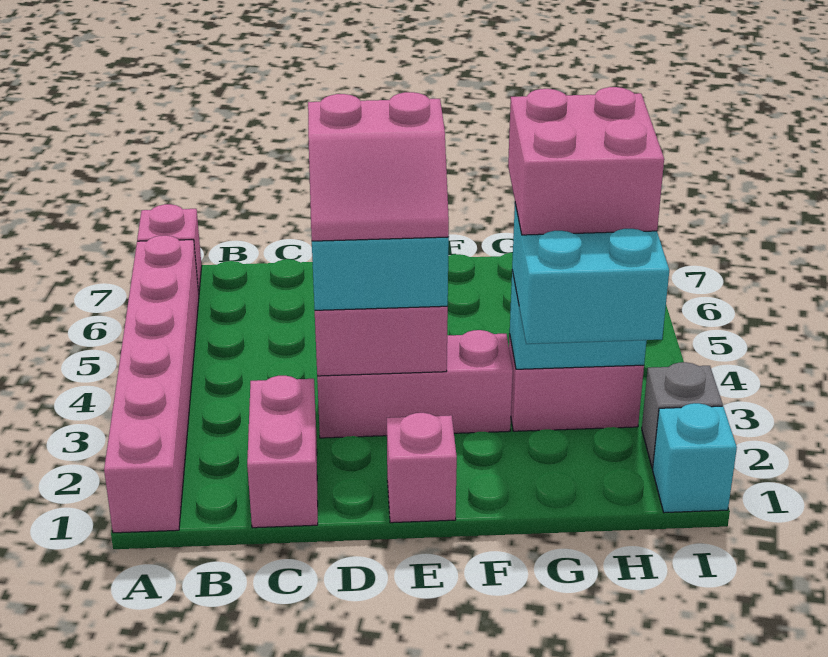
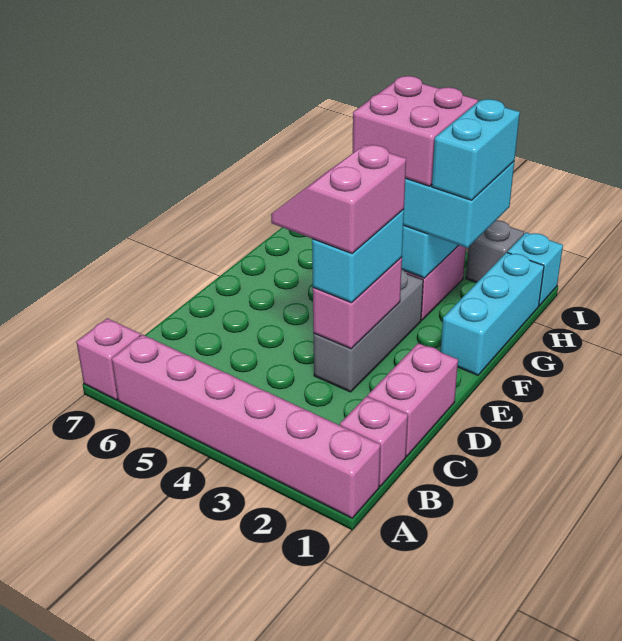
pink brick C1:C2 level 1 -> pink brick C1:D1 level 1
pink brick D3:F3 level 1 -> grey brick D3:F3 level 1
pink slope D3:E4 level 4 top 4 -> pink slope D3:E4 level 4 top 3
pink brick E1 level 1 -> pink brick B1 level 1
none -> cyan brick F1:H1 level 1
none -> cyan brick G2:H2 level 4

